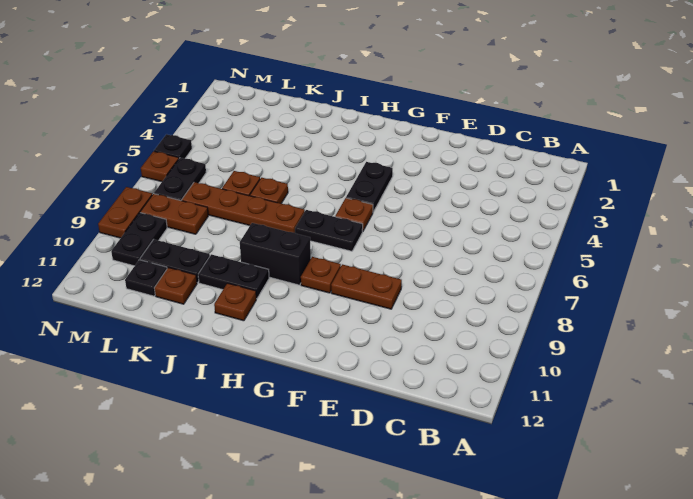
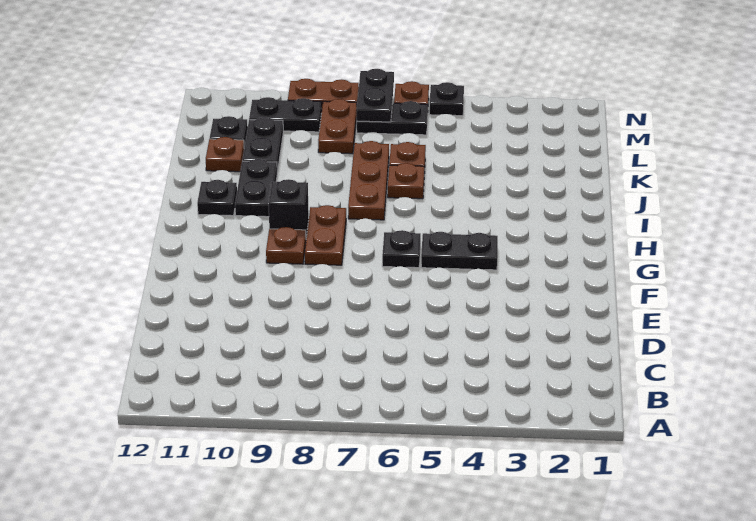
brown plate E9:F9 level 1 -> brown plate G8:H8 level 1
brown plate G6 level 1 -> black plate G6 level 1
black plate G7:H7 level 1 -> black plate M7:N7 level 2
black brick H9:I9 level 1 -> black brick H9 level 1
brown plate I7:L7 level 1 -> brown plate I7:K7 level 1
brown plate I11 level 1 -> black plate I11 level 1

